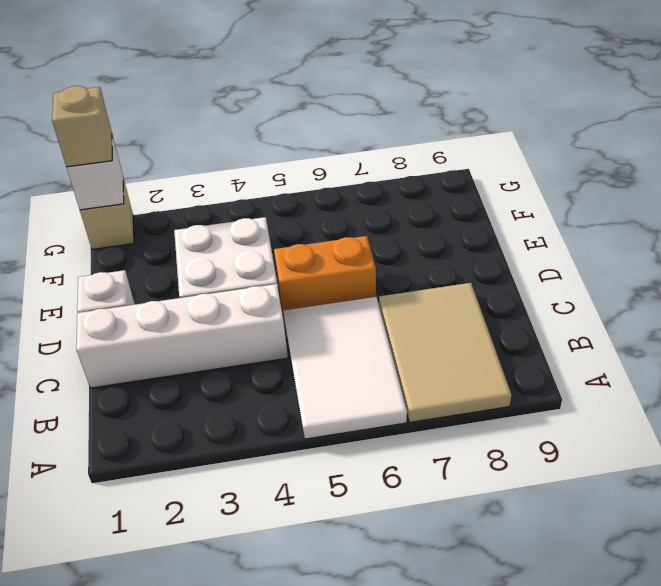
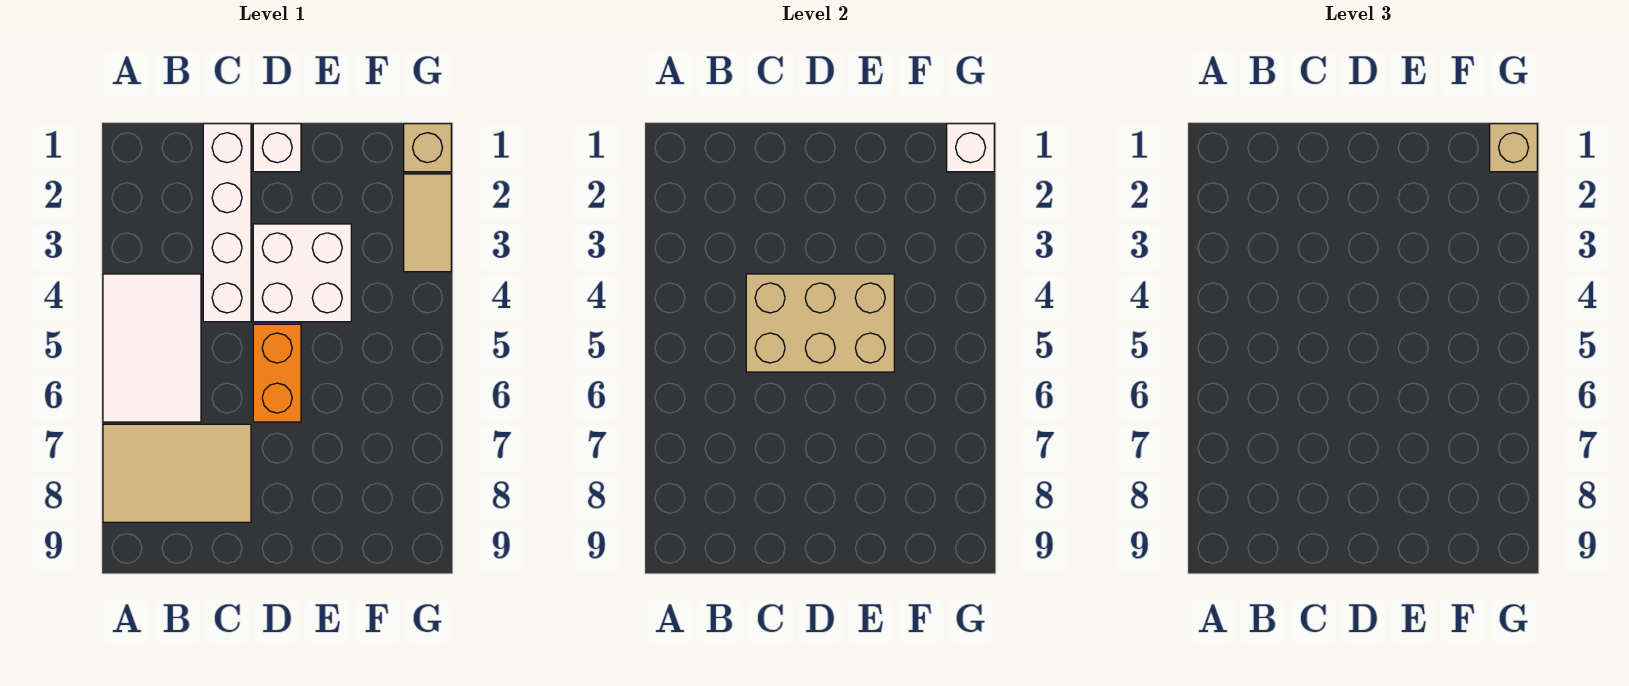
white tile A5:C6 level 1 -> white tile A4:B6 level 1
none -> tan brick C4:E5 level 2
none -> tan tile G2:G3 level 1

